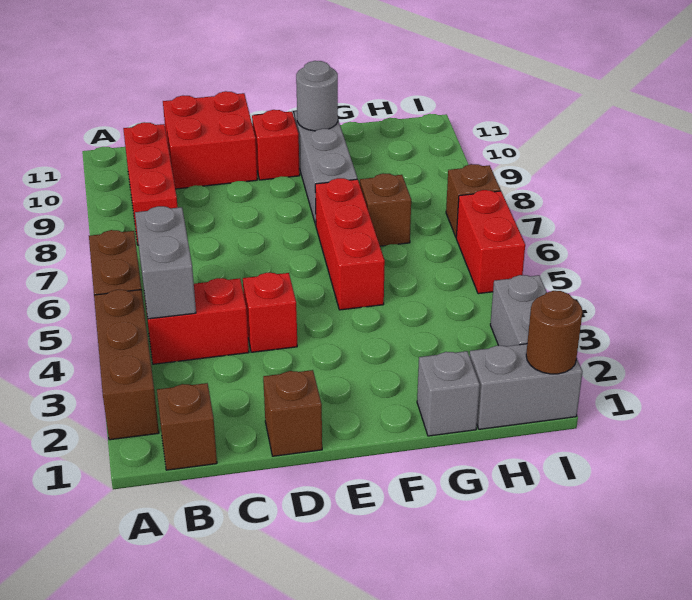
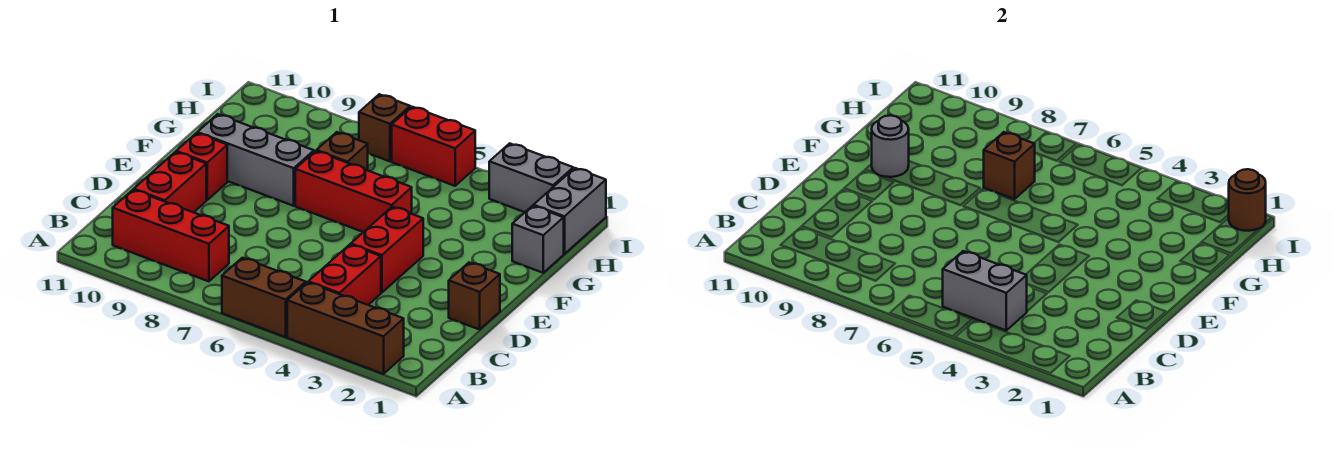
brown brick B1 level 1 -> brown brick G7 level 2
red brick C10:D11 level 1 -> red brick C10:D10 level 1
red brick D4 level 1 -> red brick D4:E4 level 1

